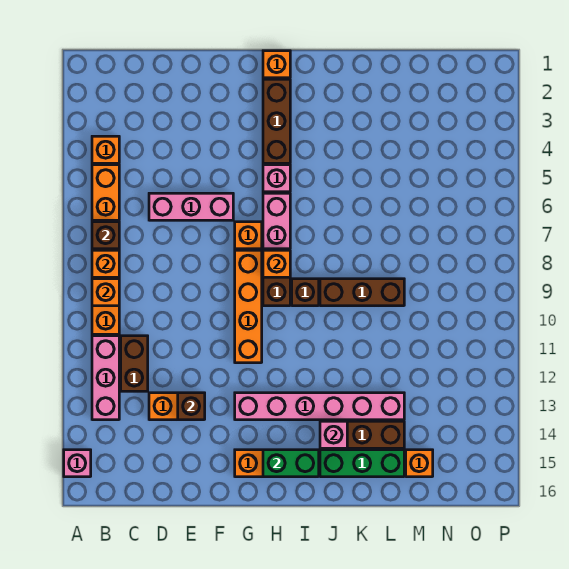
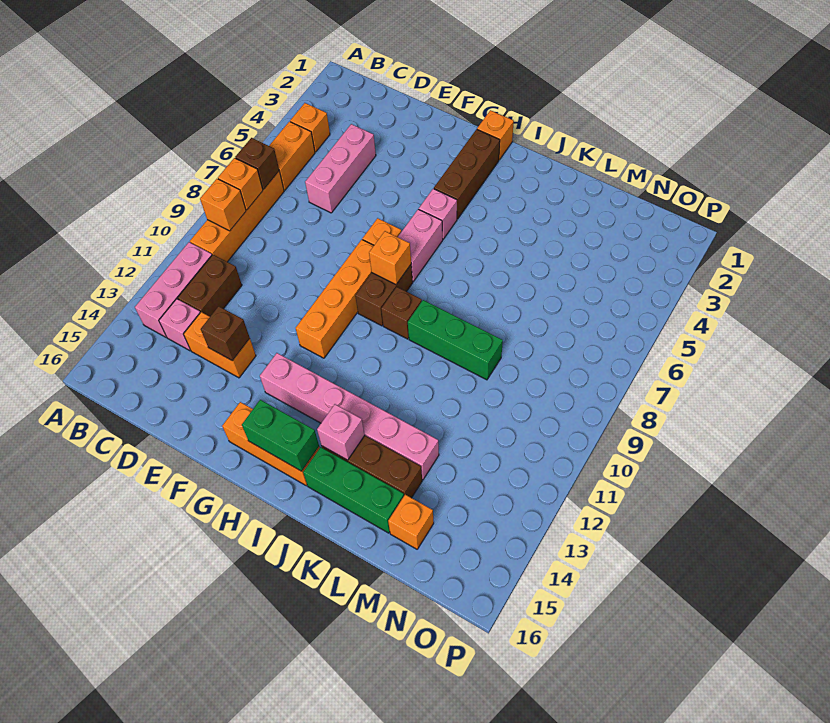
pink brick A15 level 1 -> pink brick C13 level 1
pink brick D6:F6 level 1 -> pink brick D4:D6 level 1
brown brick J9:L9 level 1 -> green brick J9:L9 level 1

